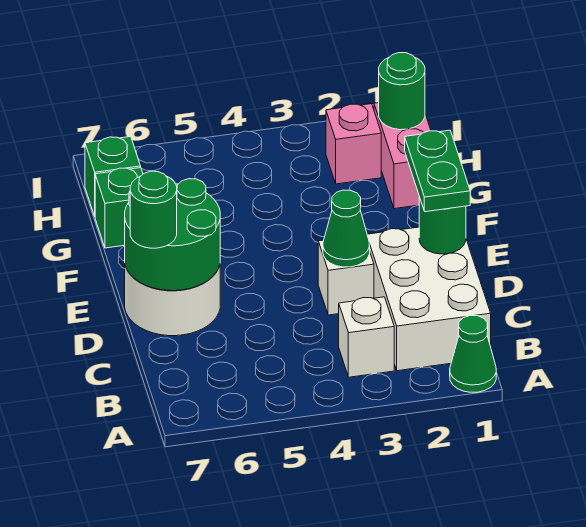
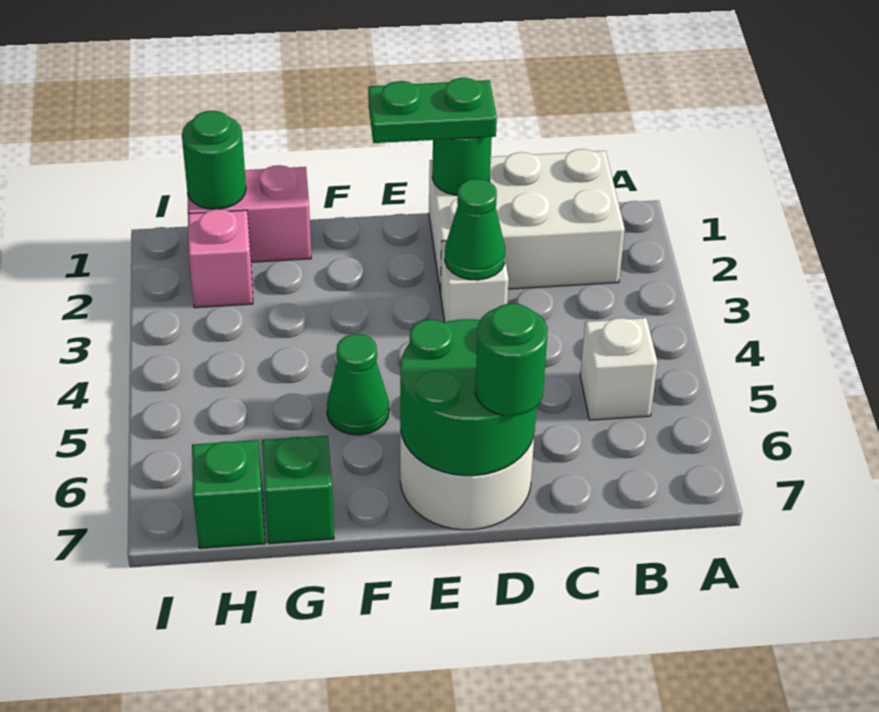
green cone A1 level 1 -> green cone F5 level 1
white brick B3 level 1 -> white brick B5 level 1

